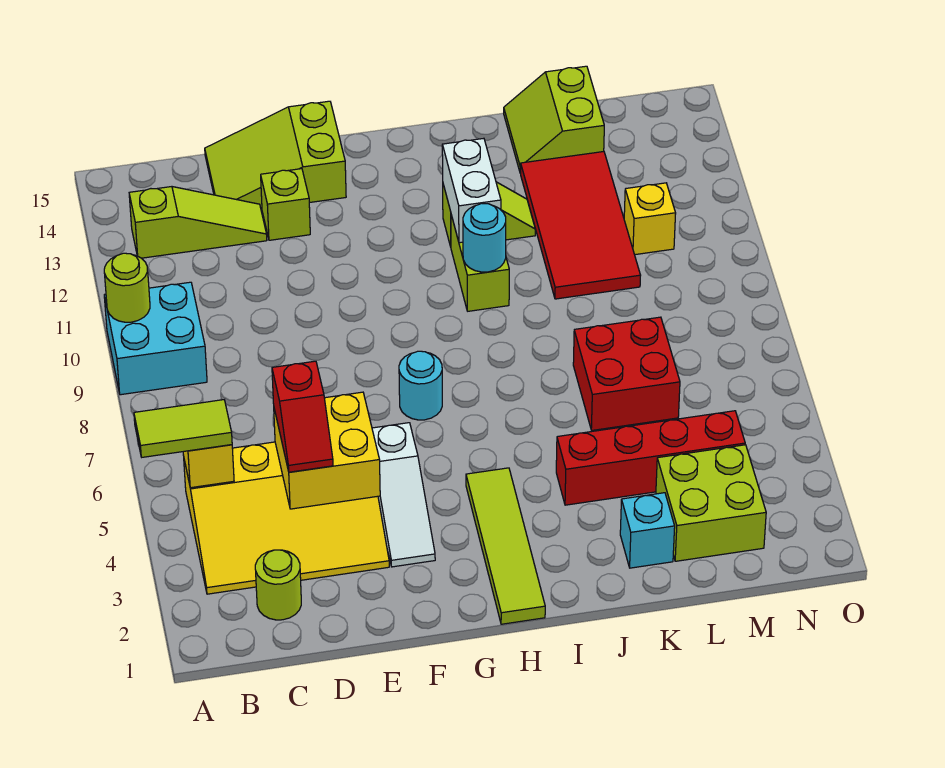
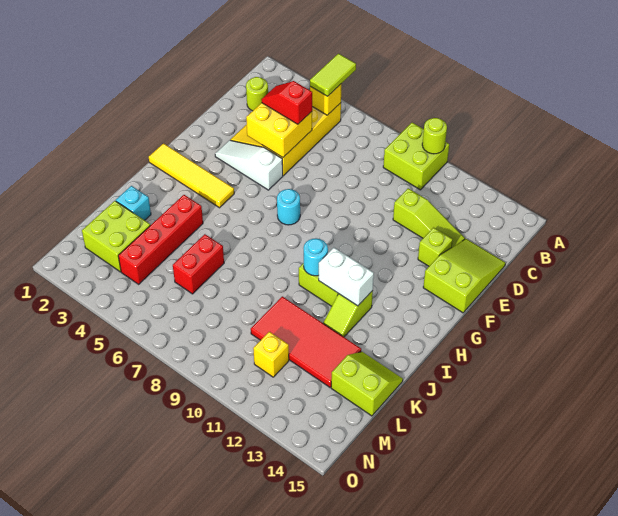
cyan brick A9:B10 level 1 -> lime brick A9:B10 level 1
lime slope B13:D13 level 1 top B -> lime slope D11:D13 level 1 top 11
lime tile H1:H4 level 1 -> yellow tile H1:H4 level 1
red brick K6:L7 level 1 -> red brick K6:L6 level 1

